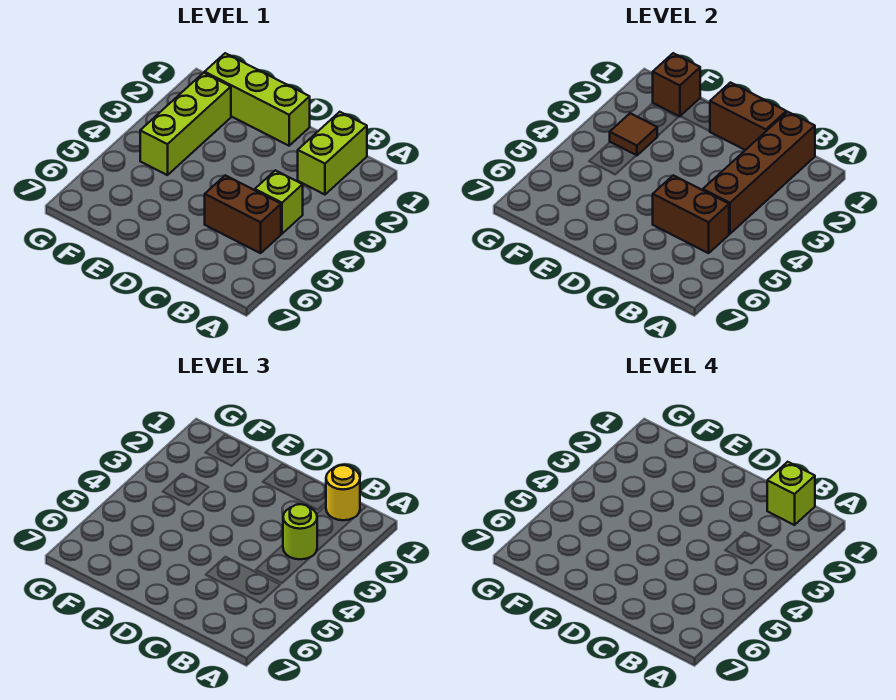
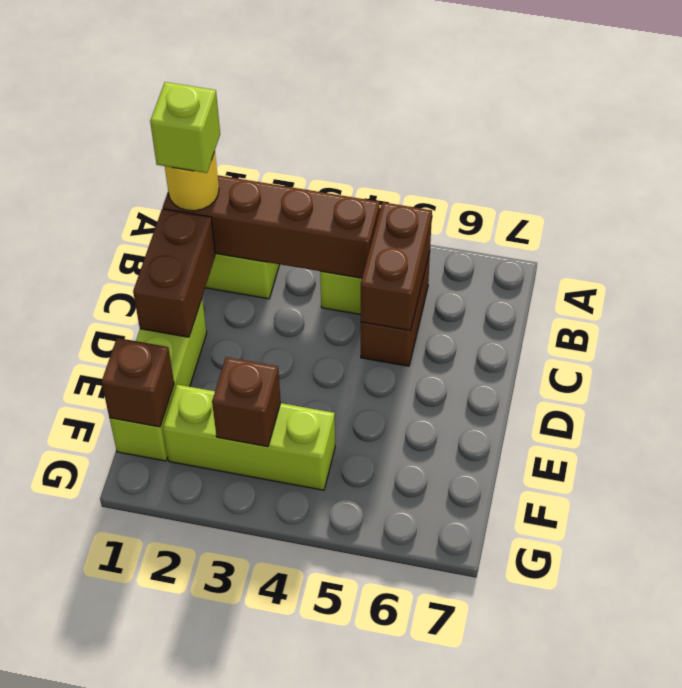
lime round brick B3 level 3 -> none
brown tile F3 level 2 -> brown brick F3 level 2

